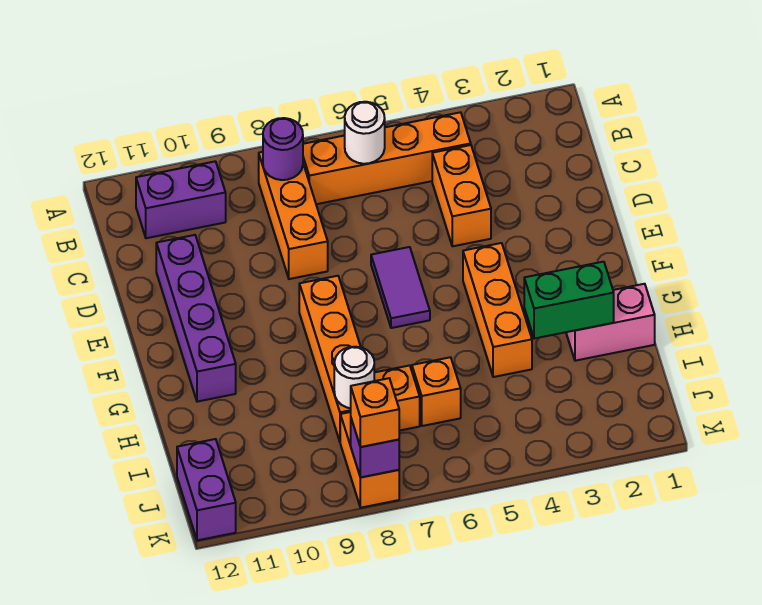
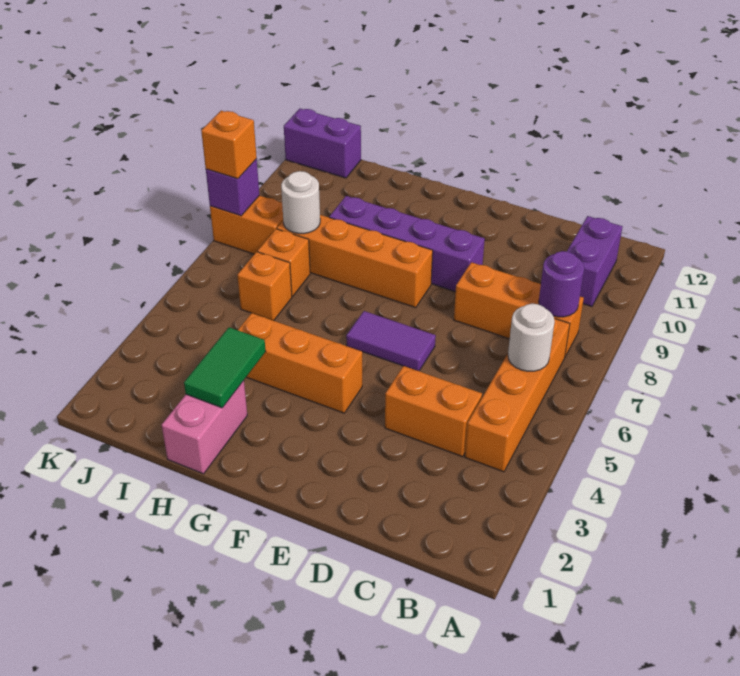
purple brick D11:G11 level 1 -> purple brick E9:H9 level 1
green brick H2:H3 level 2 -> green tile H2:H3 level 2

